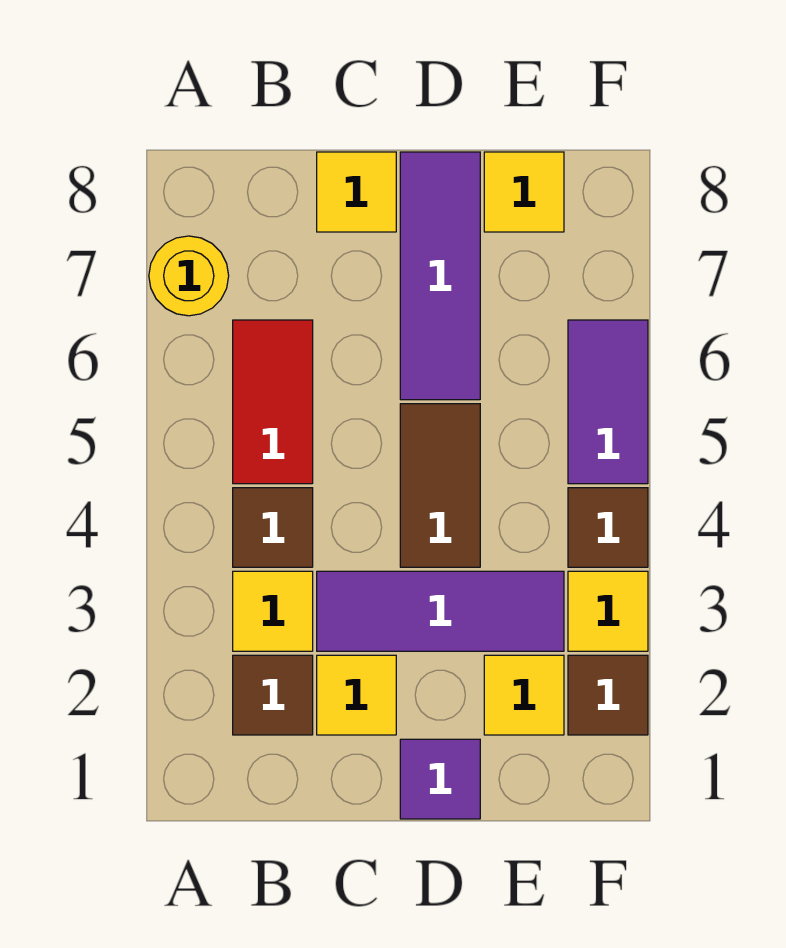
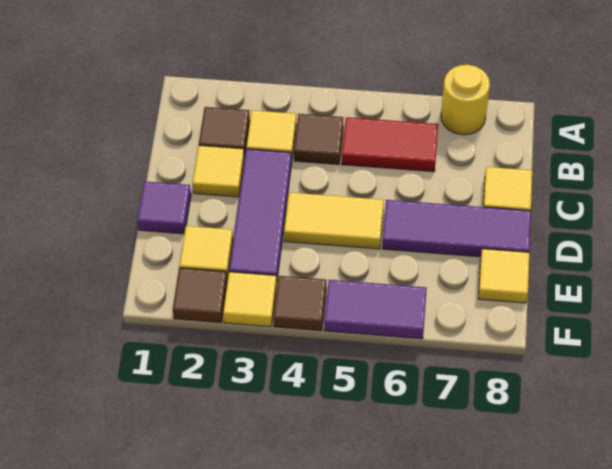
brown tile D4:D5 level 1 -> yellow tile D4:D5 level 1

